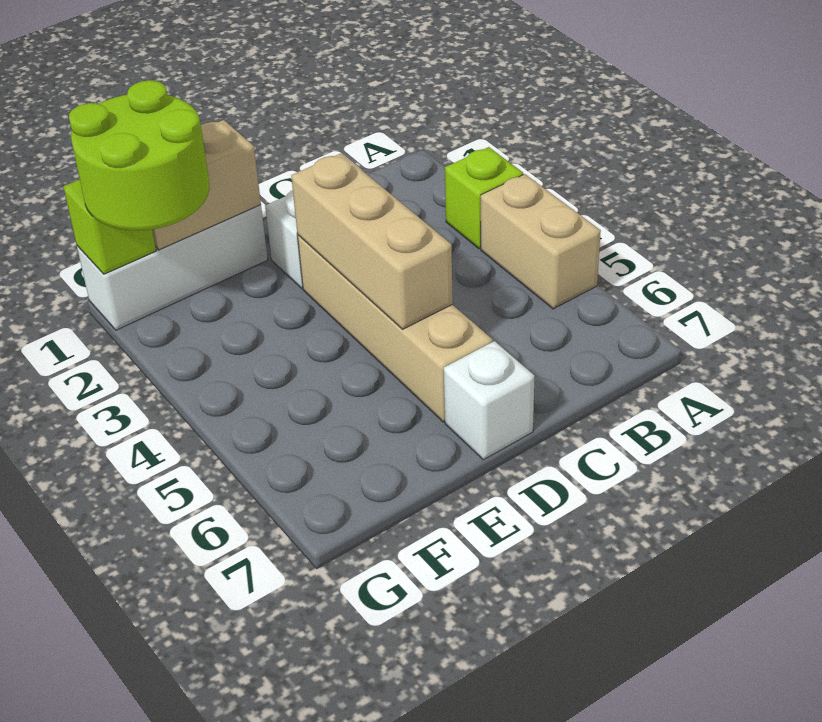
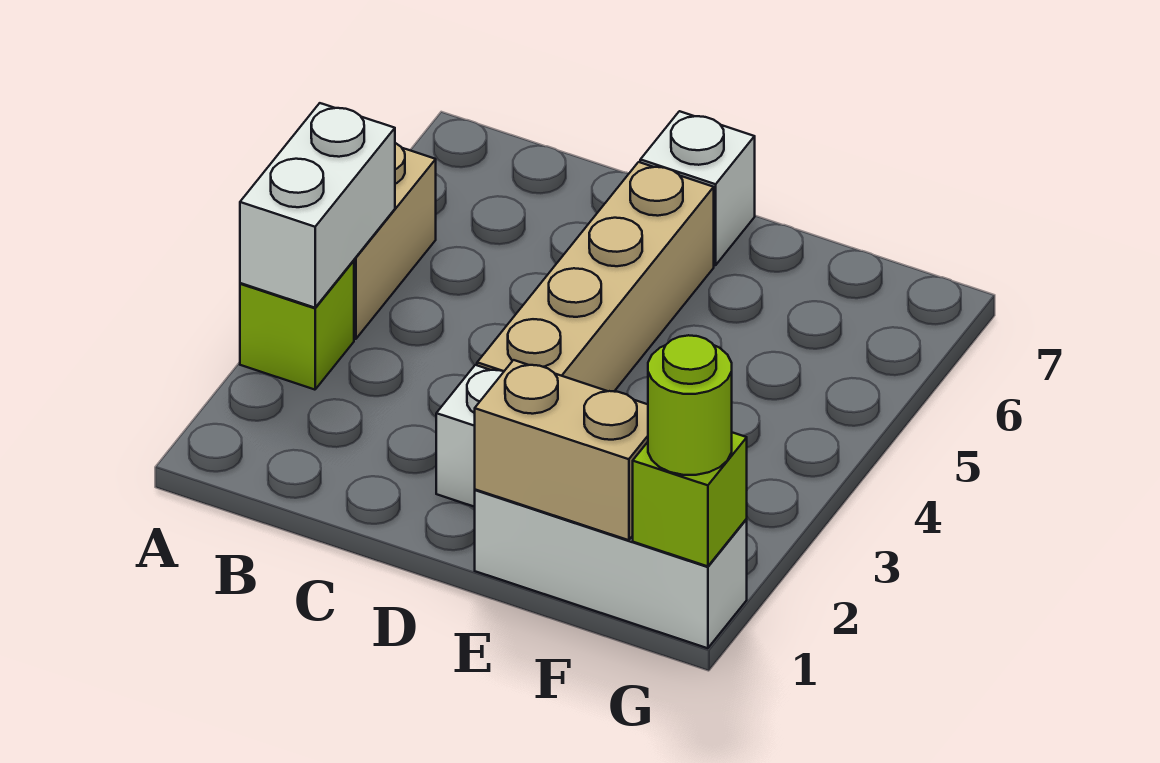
none -> white brick A3:A4 level 2
tan brick D3:D5 level 2 -> none
lime round brick F1:G2 level 3 -> lime round brick G1 level 3

